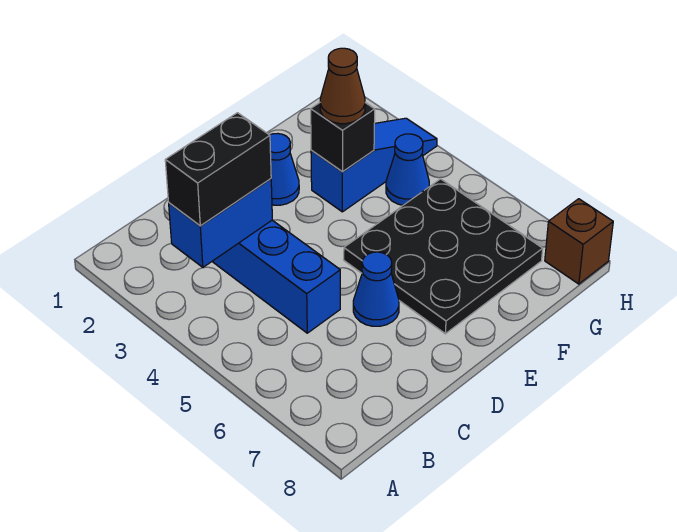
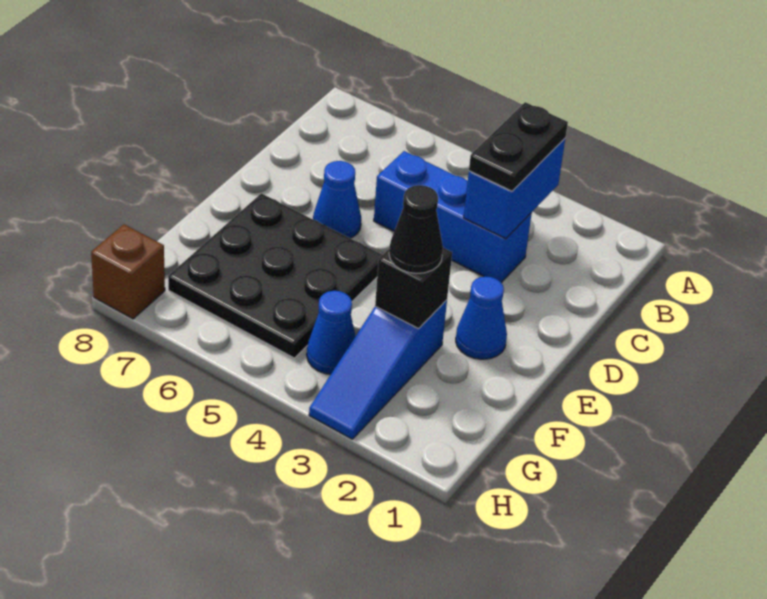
black brick B3:C3 level 3 -> black plate B3:C3 level 3
brown cone F3 level 3 -> black cone F3 level 3

